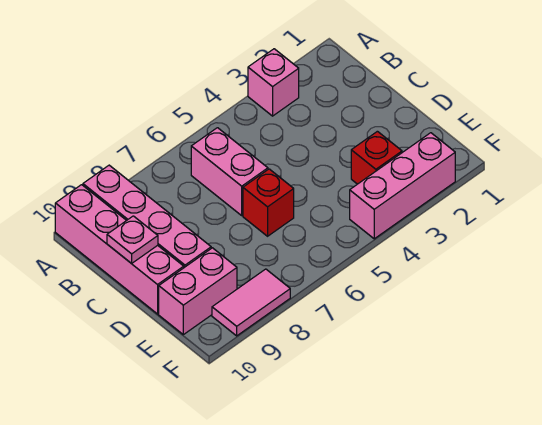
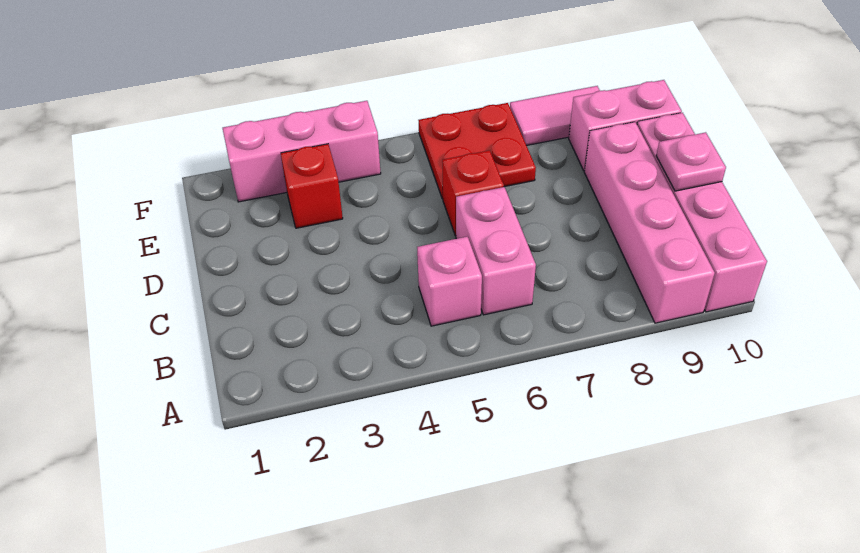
pink brick A3 level 1 -> pink brick B5 level 1
none -> red plate E6:F7 level 1

